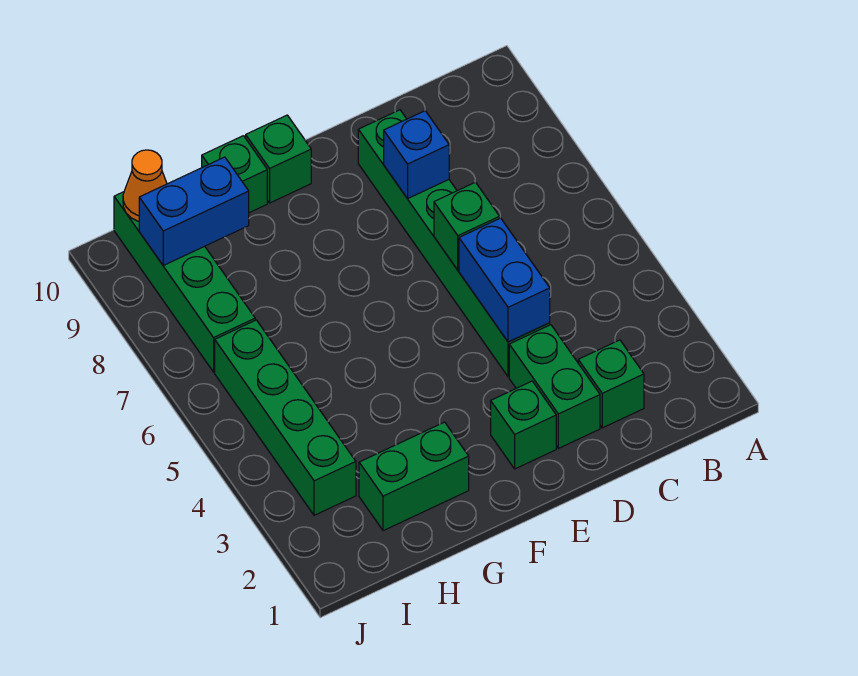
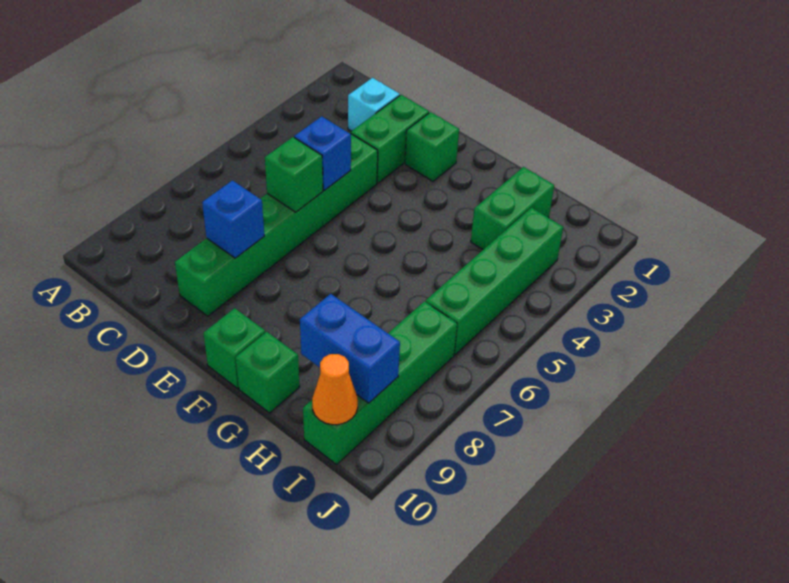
green brick C2 level 1 -> cyan brick C2 level 1
blue brick D4:D5 level 2 -> blue brick D5 level 2
green brick G2:H2 level 1 -> green brick H2:H3 level 1

